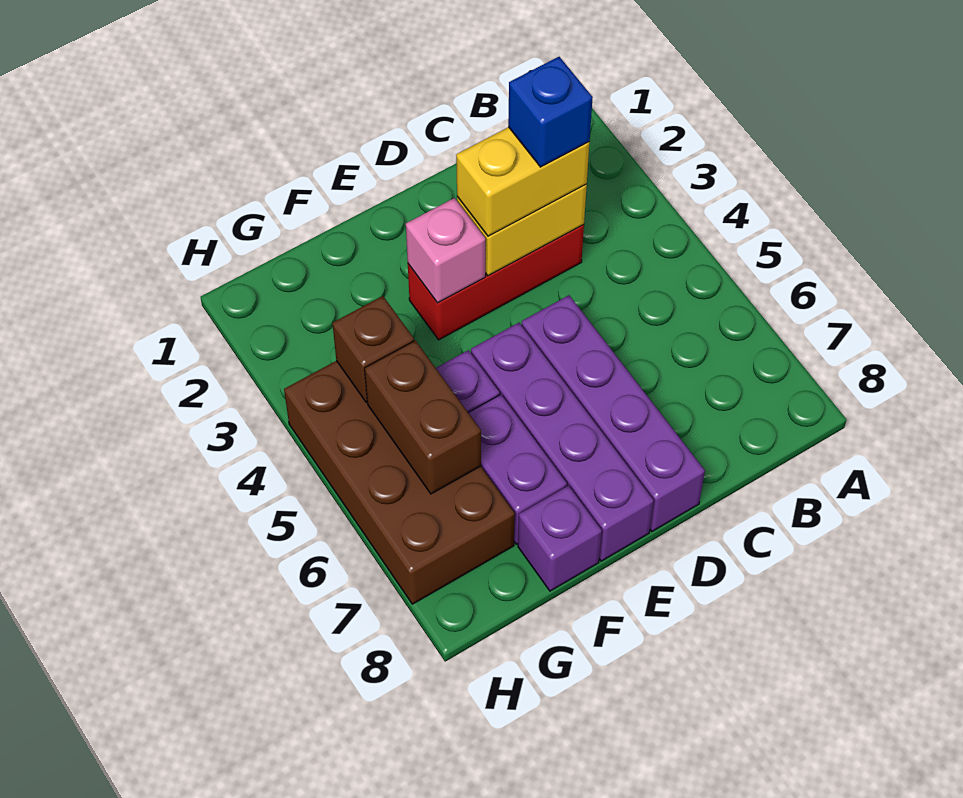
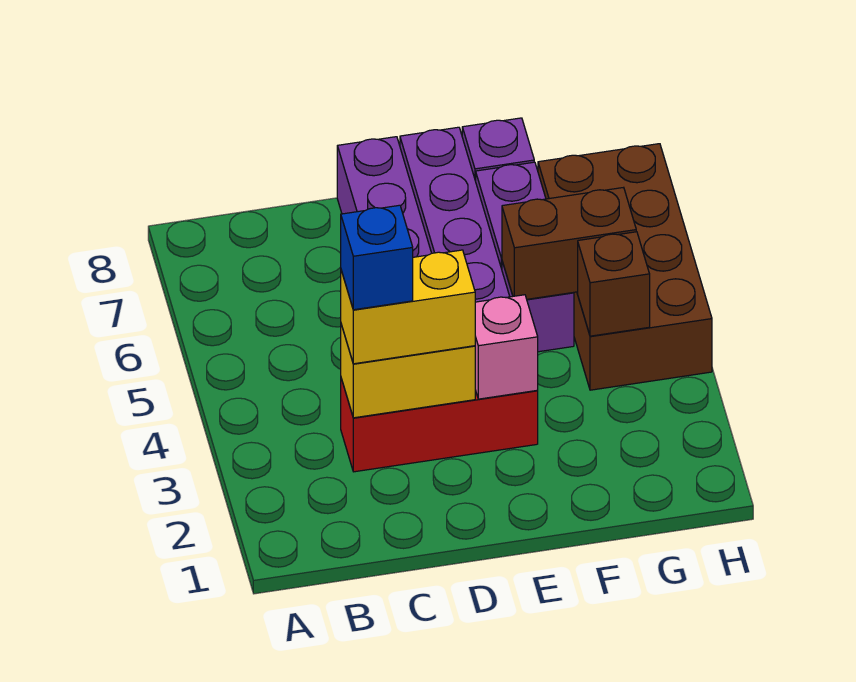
brown brick G5:G6 level 2 -> brown brick F5:G5 level 2

